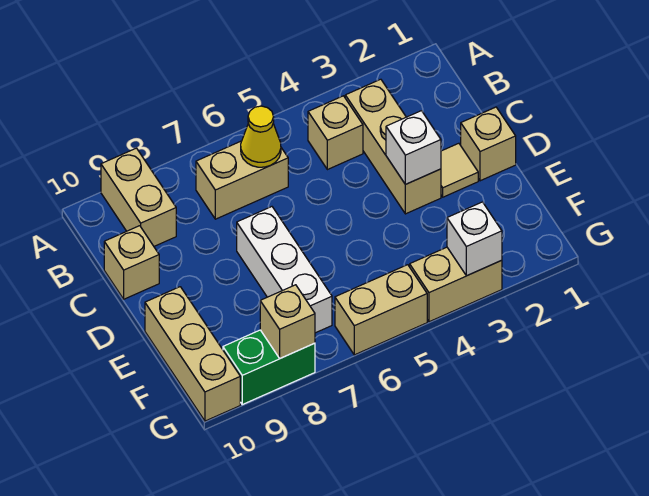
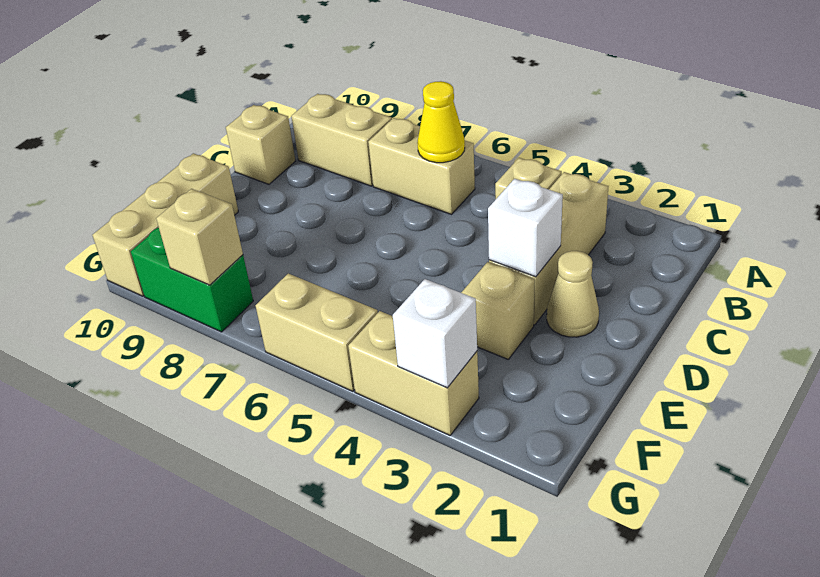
tan brick A9:B9 level 1 -> tan brick B8:B9 level 1
tan brick D1 level 1 -> tan brick E3 level 1
tan tile D2 level 1 -> tan cone D2 level 1
white brick D7:F7 level 1 -> none

